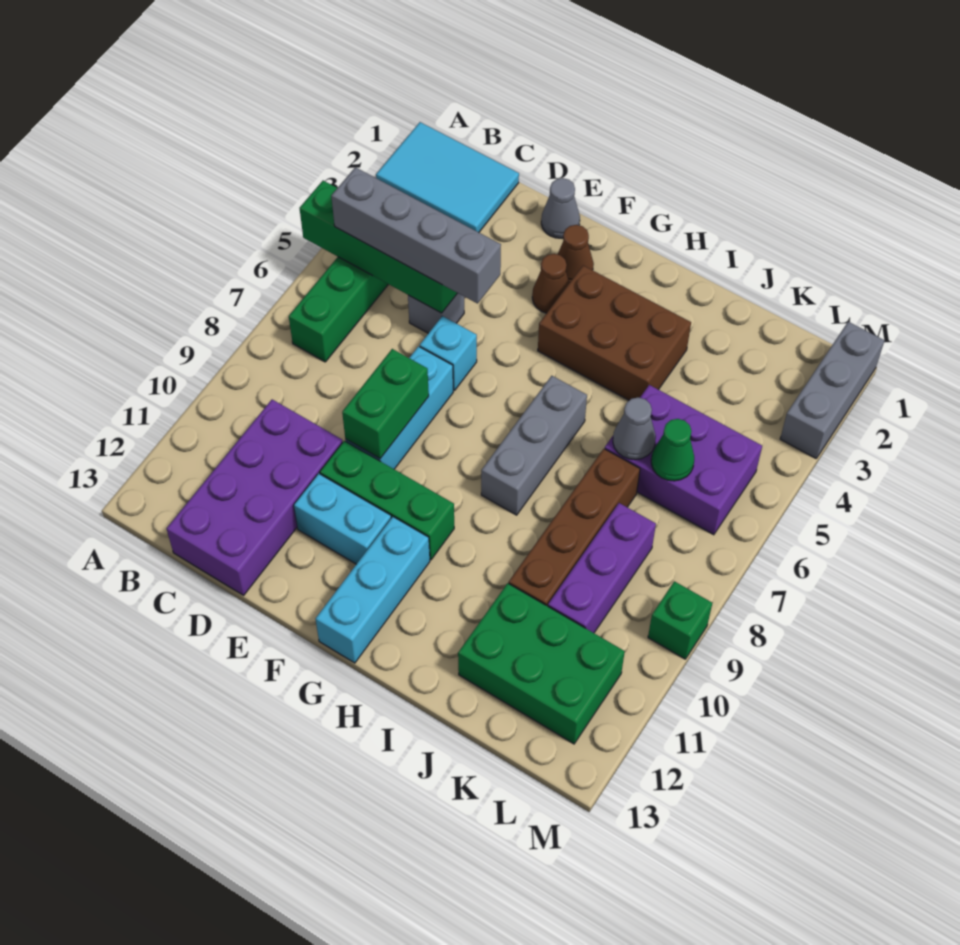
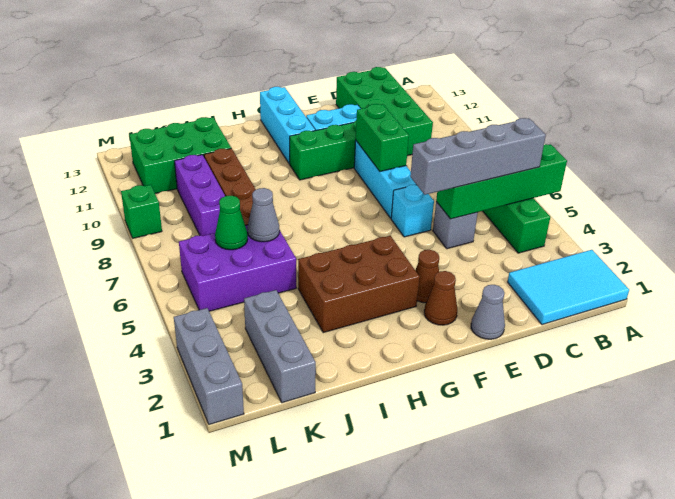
purple brick C10:D13 level 1 -> green brick C10:D13 level 1
grey brick H6:H8 level 1 -> grey brick K1:K3 level 1

